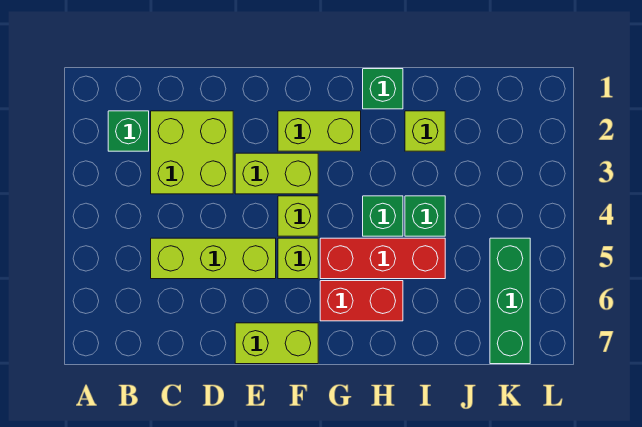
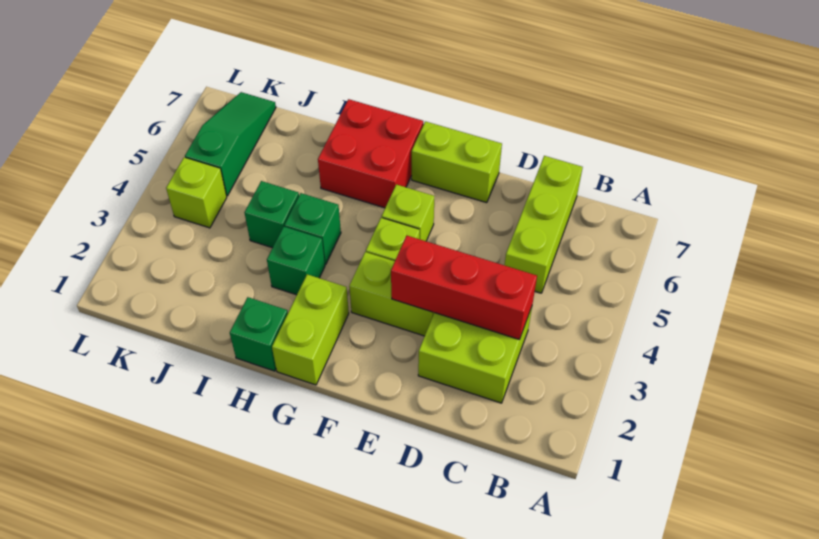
green brick B2 level 1 -> green brick H3 level 1
lime brick C5:E5 level 1 -> lime brick C5:C7 level 1
lime brick F2:G2 level 1 -> lime brick G1:G2 level 1
red brick G5:I5 level 1 -> red brick C3:E3 level 2
red brick G6:H6 level 1 -> red brick G6:H7 level 1
lime brick I2 level 1 -> lime brick K4 level 1
green brick K5:K7 level 1 -> green slope K5:K7 level 1 top 5

